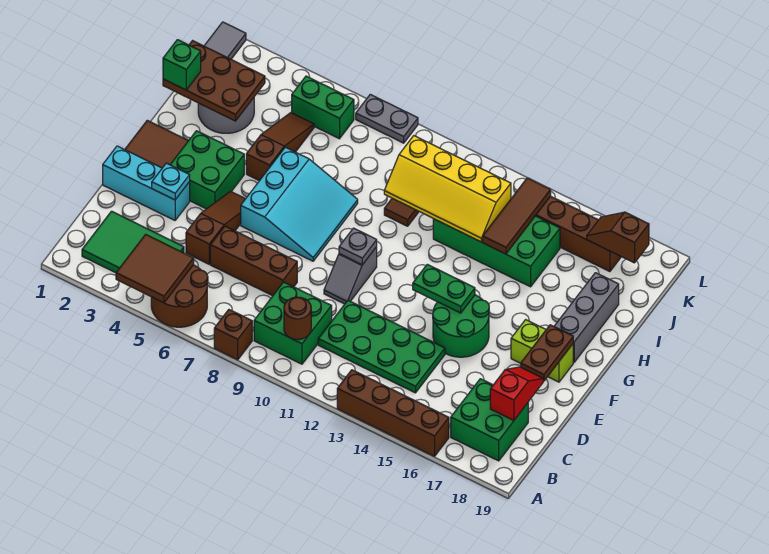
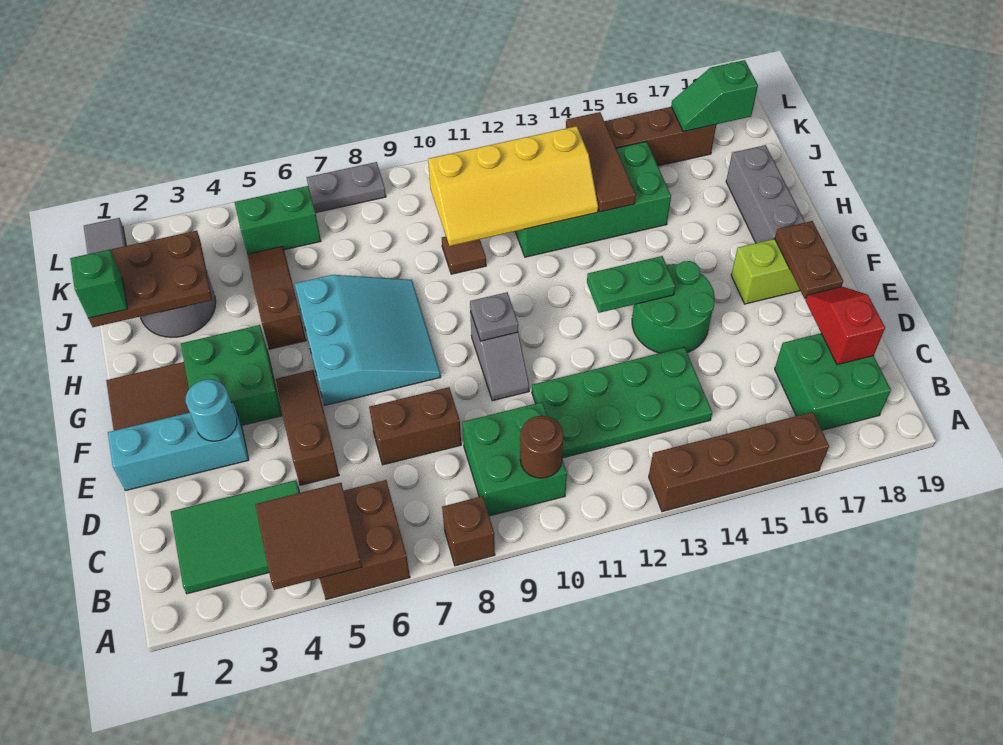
brown round brick A5:B6 level 1 -> brown brick A5:B6 level 1
brown brick D6:D8 level 1 -> brown brick D7:D8 level 1
cyan plate E3 level 2 -> cyan round brick E3 level 2
brown slope K17:K18 level 2 top 18 -> green slope K17:K18 level 2 top 18

